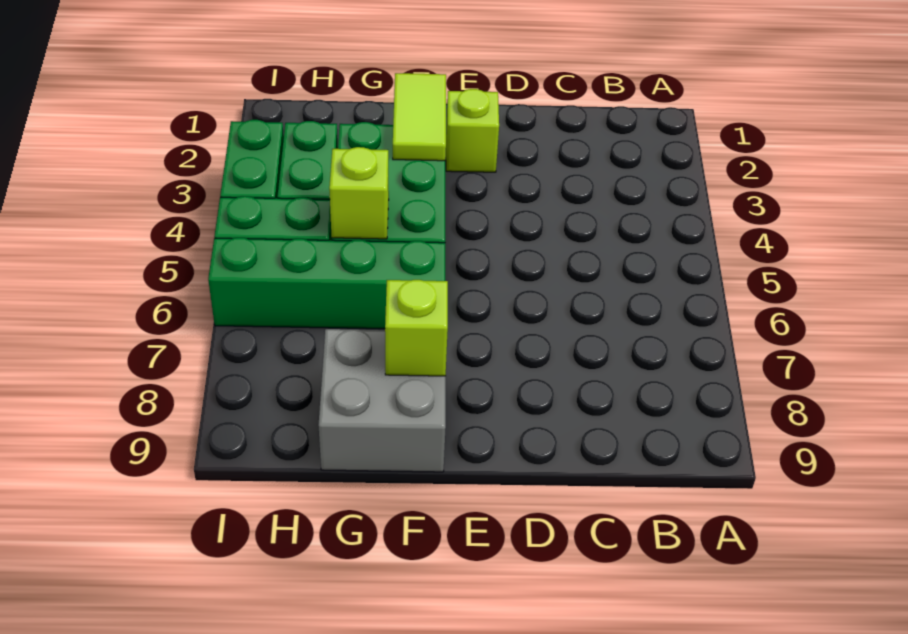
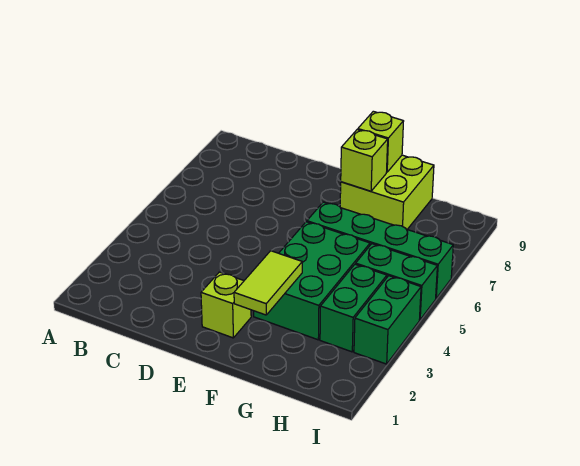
grey brick F8:G9 level 1 -> lime brick F8:G9 level 1
lime brick G5 level 2 -> lime brick F9 level 2

